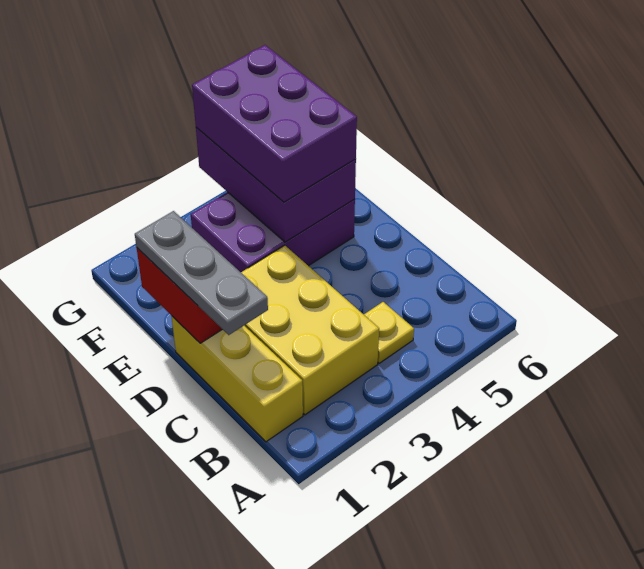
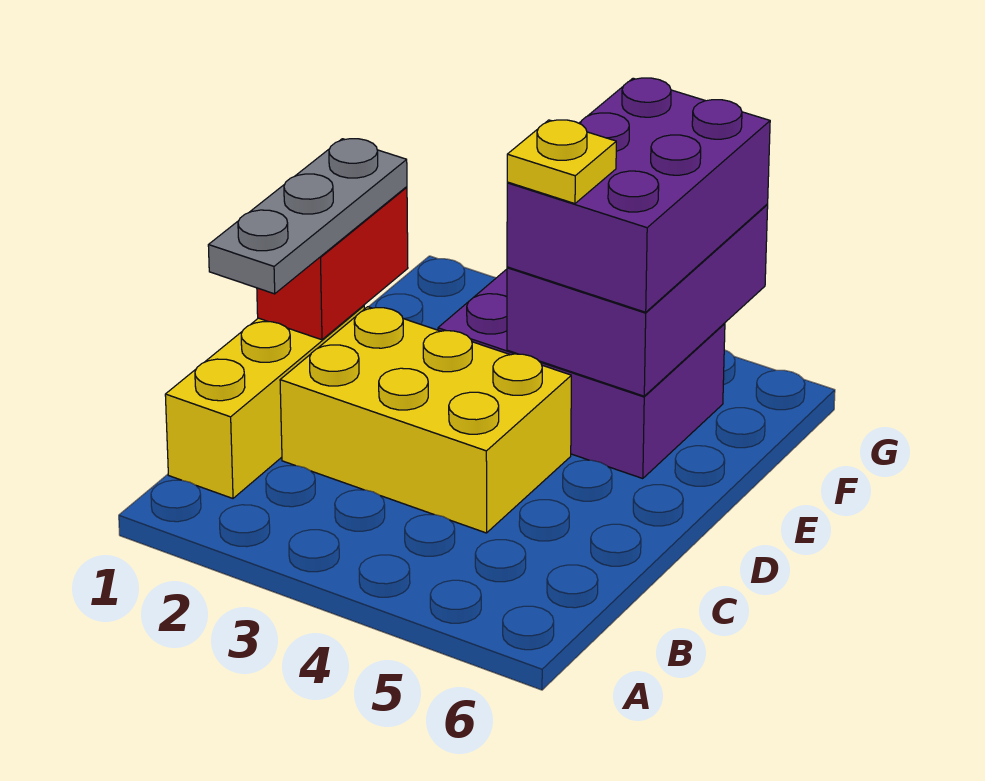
yellow brick B2:D3 level 1 -> yellow brick C2:D4 level 1
yellow plate B4 level 1 -> yellow plate E4 level 4

